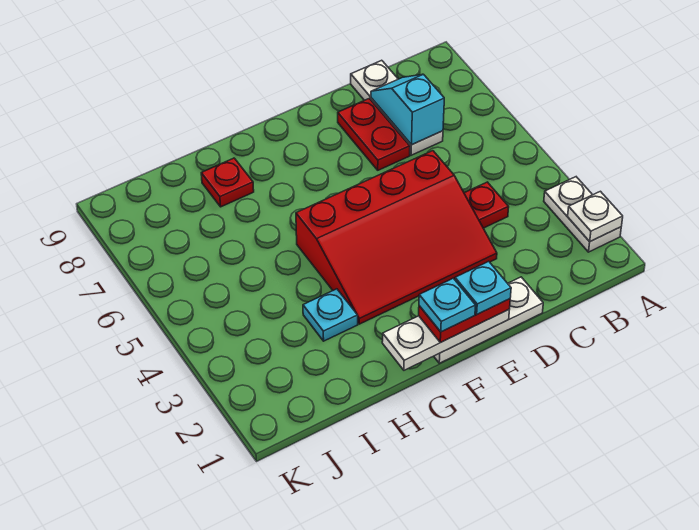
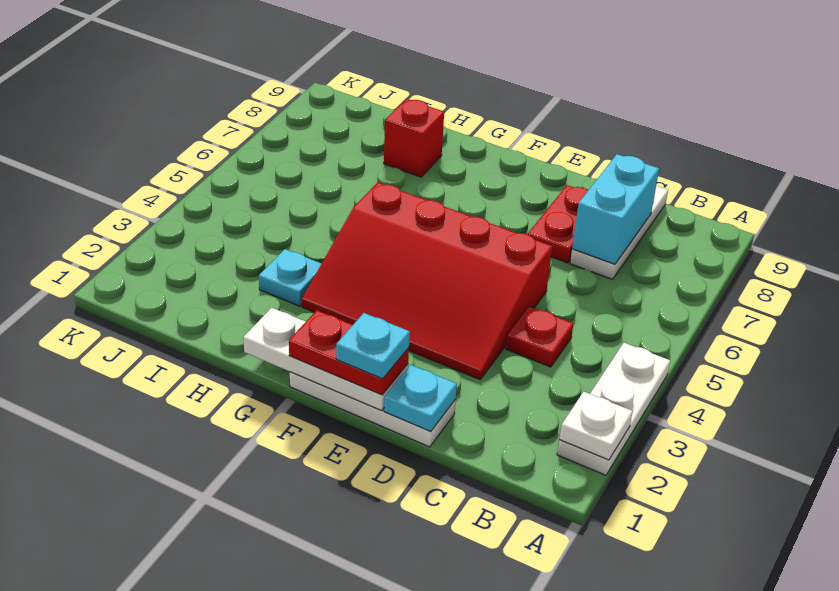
white plate A2:A3 level 1 -> white plate A2:A4 level 1
cyan slope C7:C8 level 2 top 7 -> cyan brick C7:C8 level 2
cyan plate F1 level 4 -> cyan plate D1 level 2
red plate H8 level 1 -> red brick H8 level 1

